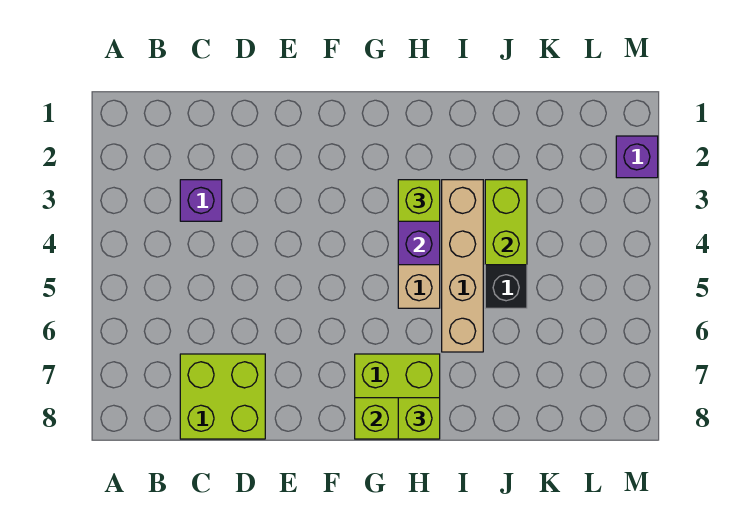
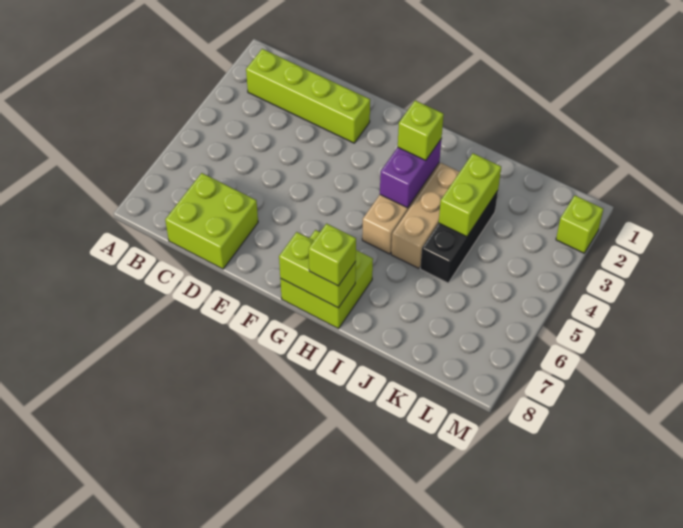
none -> lime brick B2:E2 level 1
purple brick C3 level 1 -> none
tan brick I3:I6 level 1 -> tan brick I3:I5 level 1
purple brick M2 level 1 -> lime brick M2 level 1

